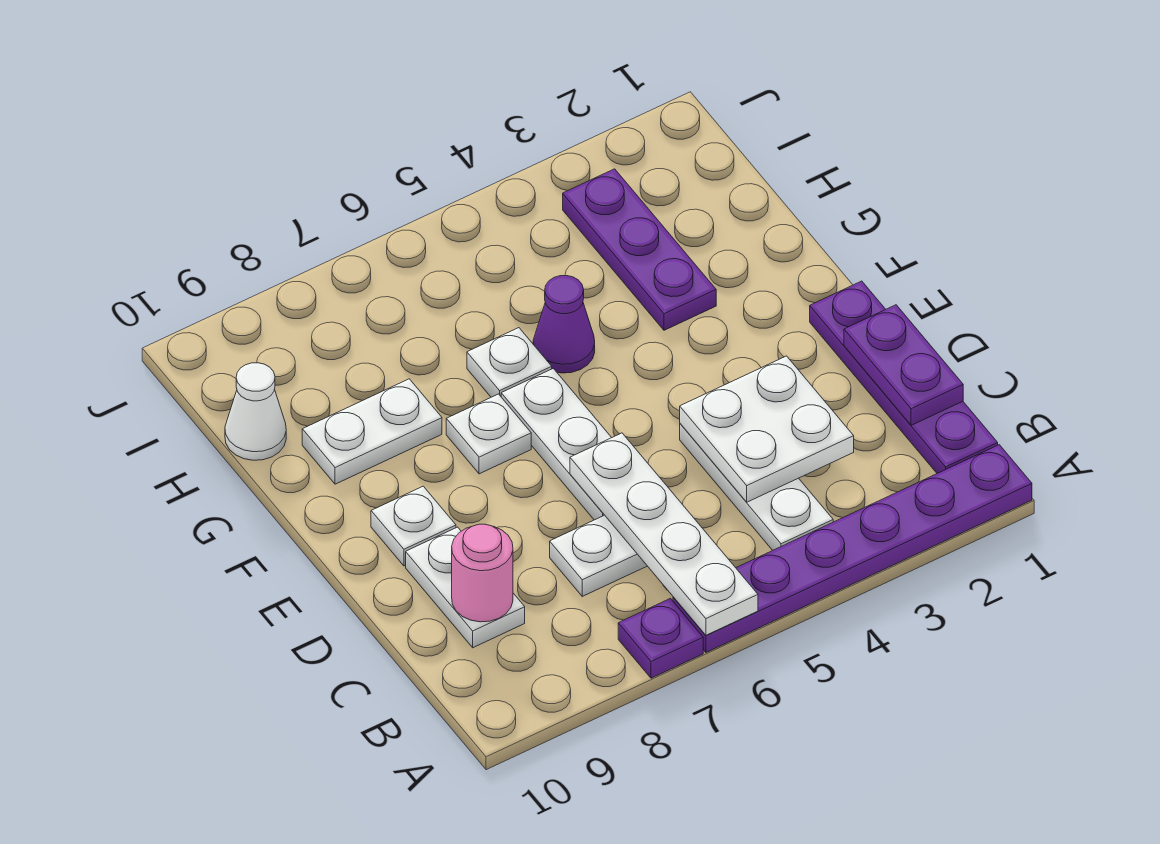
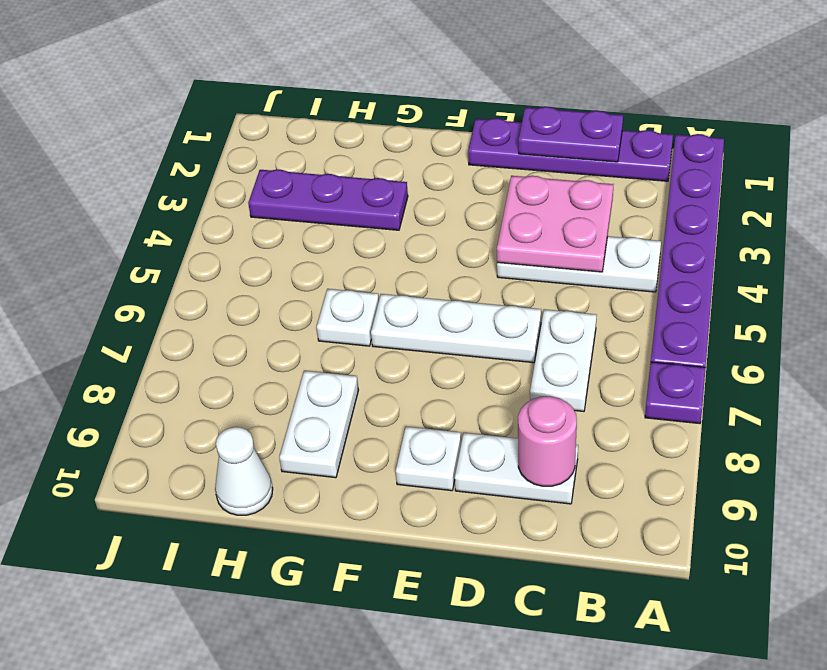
white plate A6:D6 level 2 -> none
white plate C3:D4 level 2 -> pink plate C3:D4 level 2
white plate F7 level 1 -> none
purple cone G5 level 1 -> none

